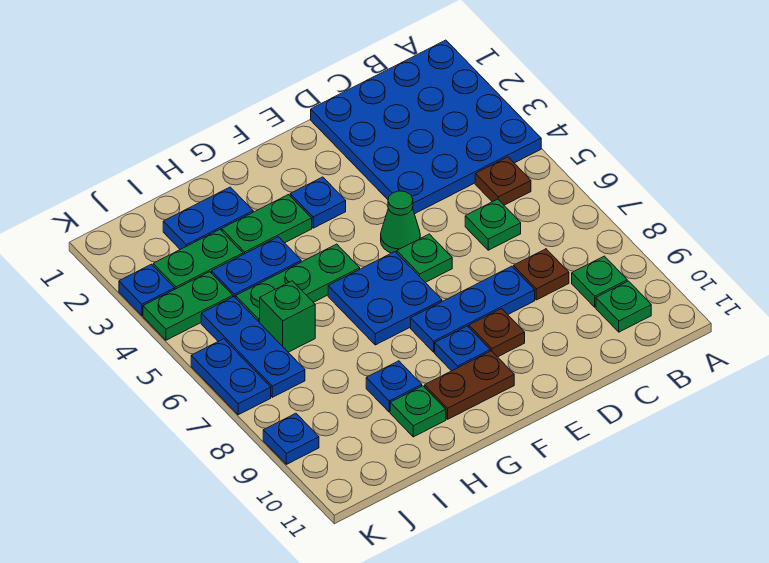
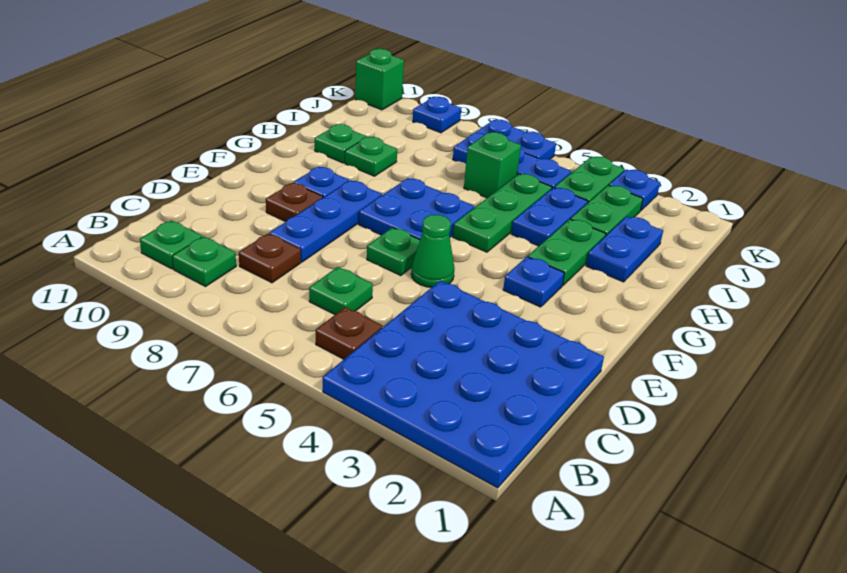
brown plate F10:G10 level 1 -> none
blue plate H9 level 1 -> green plate H9 level 1
none -> green brick K11 level 1

